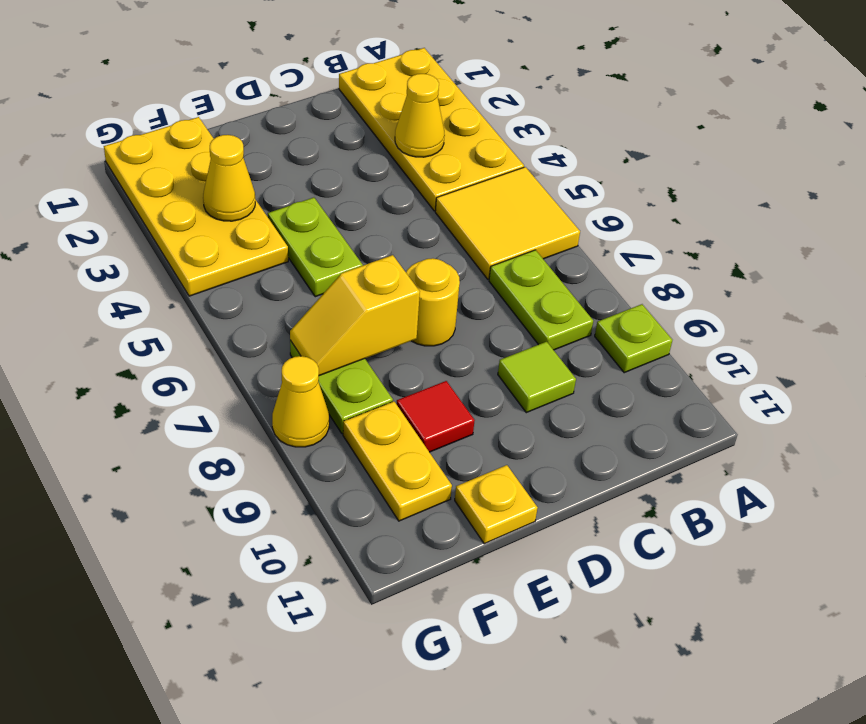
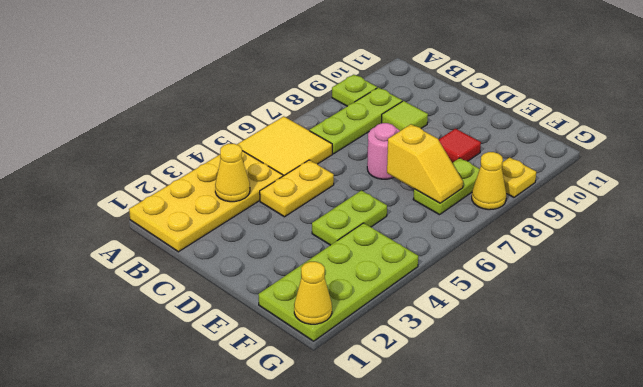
lime plate B7:B8 level 1 -> lime plate B7:B9 level 1
yellow round brick D7 level 1 -> pink round brick D7 level 1
yellow plate E11 level 1 -> yellow plate G9 level 1
yellow plate F1:G4 level 1 -> lime plate F1:G4 level 1
yellow cone F3 level 2 -> yellow cone G1 level 2
yellow plate F9:F10 level 1 -> yellow plate C4:C5 level 1

